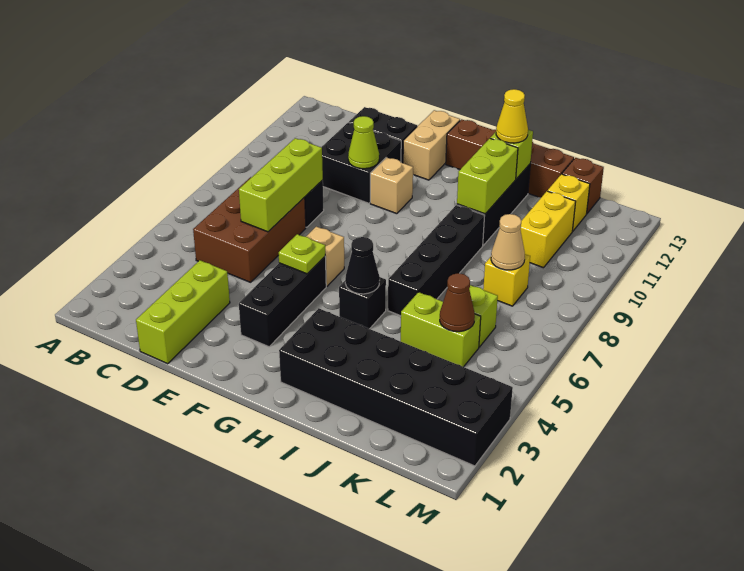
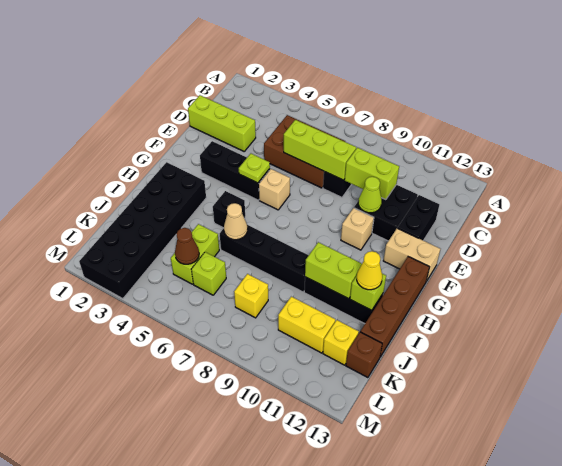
none -> lime brick D9:D10 level 2
black cone H5 level 2 -> none
tan cone K8 level 2 -> tan cone I6 level 2

